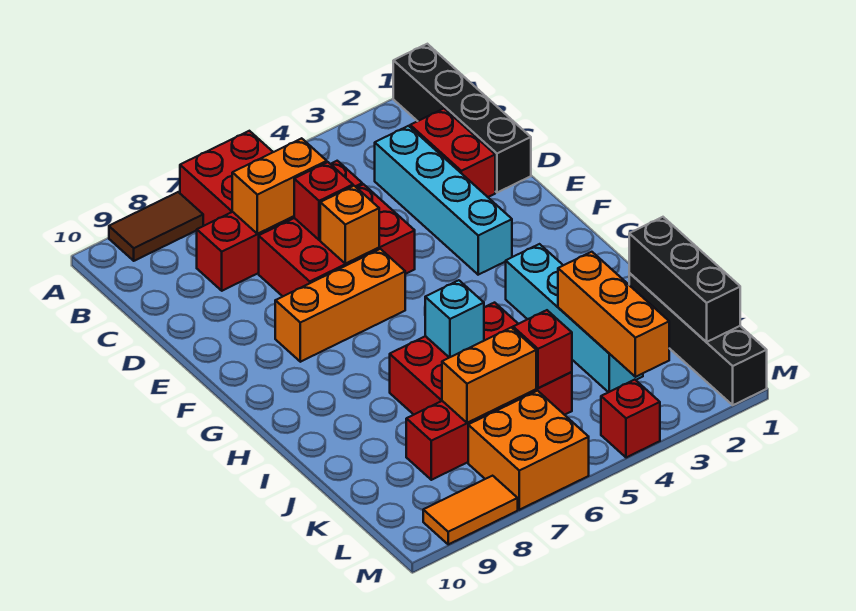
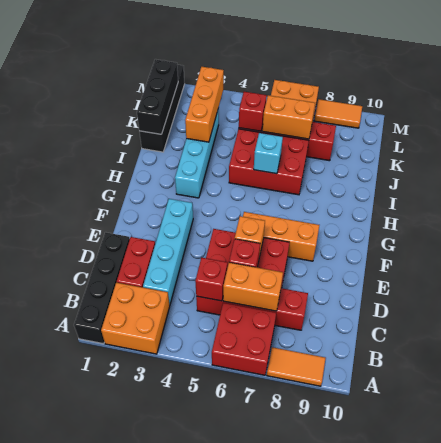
none -> orange brick A2:B3 level 1
brown tile A8:A9 level 1 -> orange tile A8:A9 level 1
red brick M4 level 1 -> red brick C5 level 2

